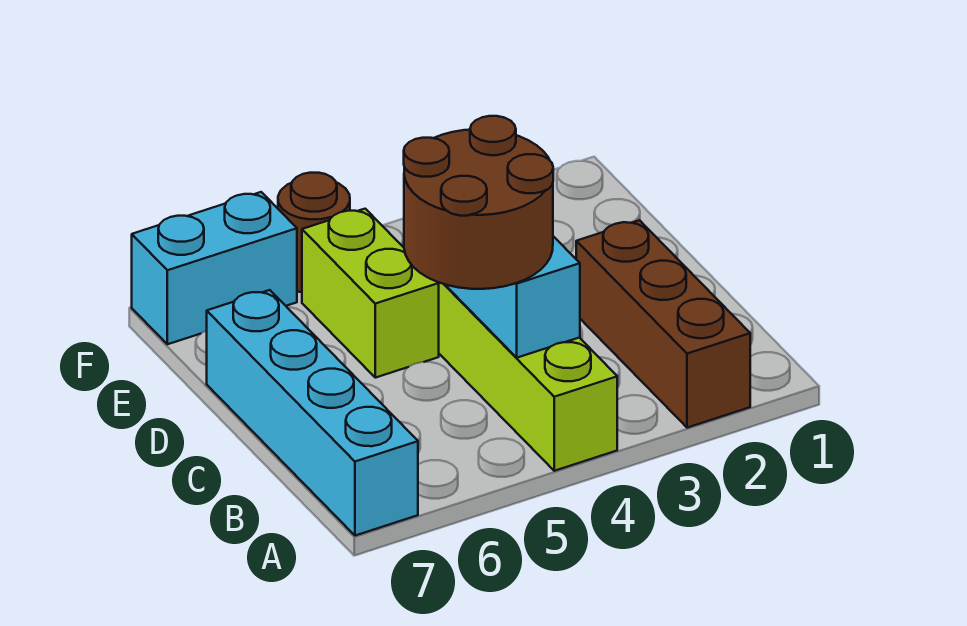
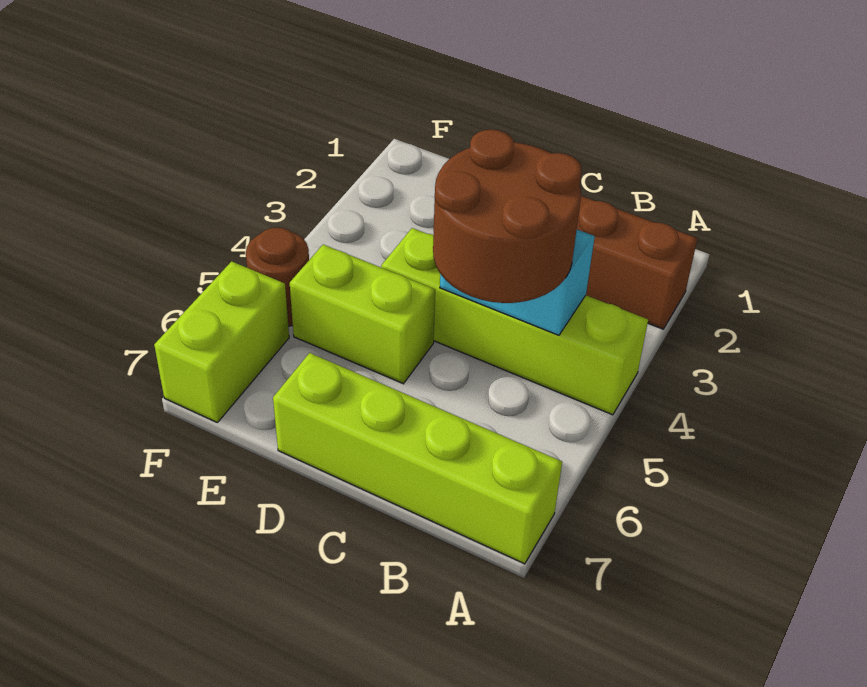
cyan brick A7:D7 level 1 -> lime brick A7:D7 level 1
cyan brick F6:F7 level 1 -> lime brick F6:F7 level 1

